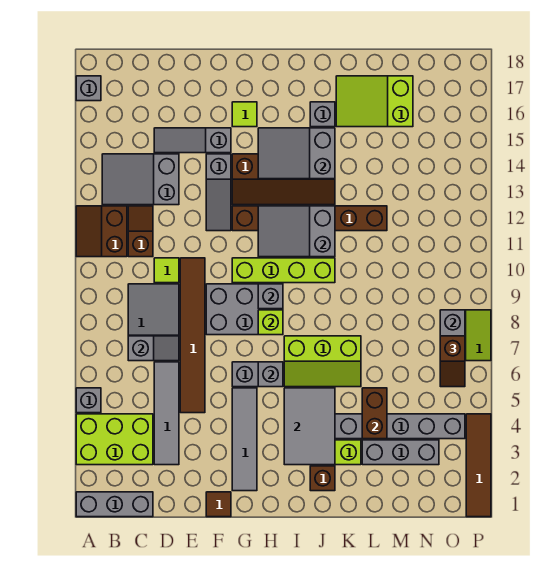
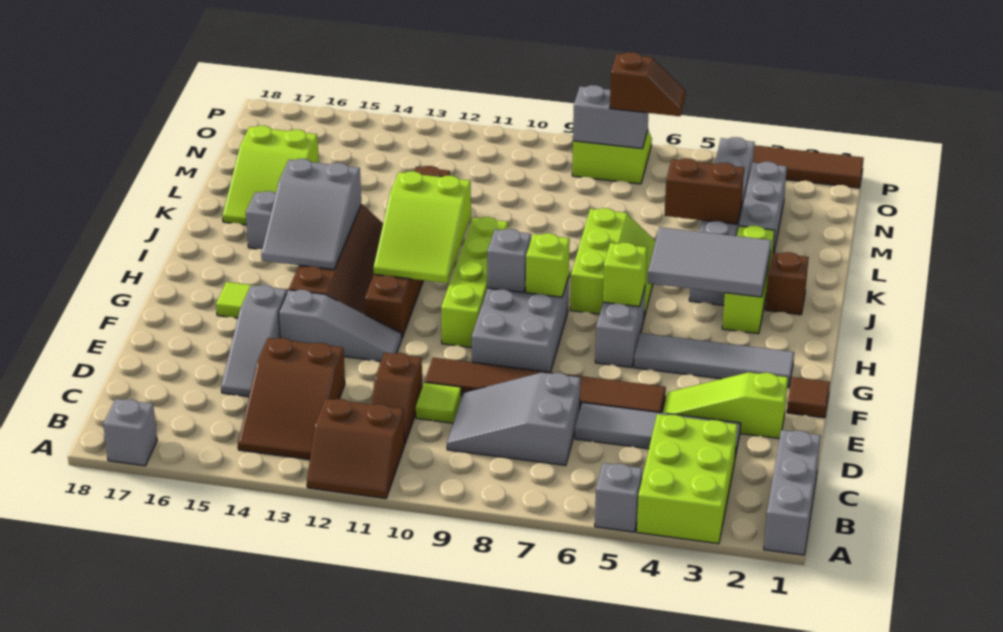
grey slope B13:D14 level 1 top D -> brown slope B13:D14 level 1 top D
grey slope C7:D7 level 2 top C -> none
brown slope C11:C12 level 1 top 11 -> brown slope C11:D11 level 1 top D
none -> lime slope E2:E4 level 1 top 2
grey brick H6 level 2 -> lime brick H6 level 2
grey slope H11:J12 level 2 top J -> lime slope H11:J12 level 2 top J

